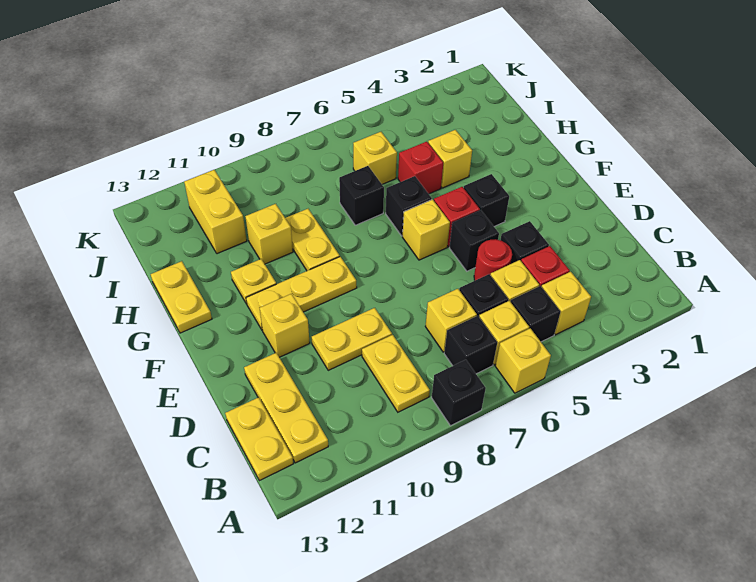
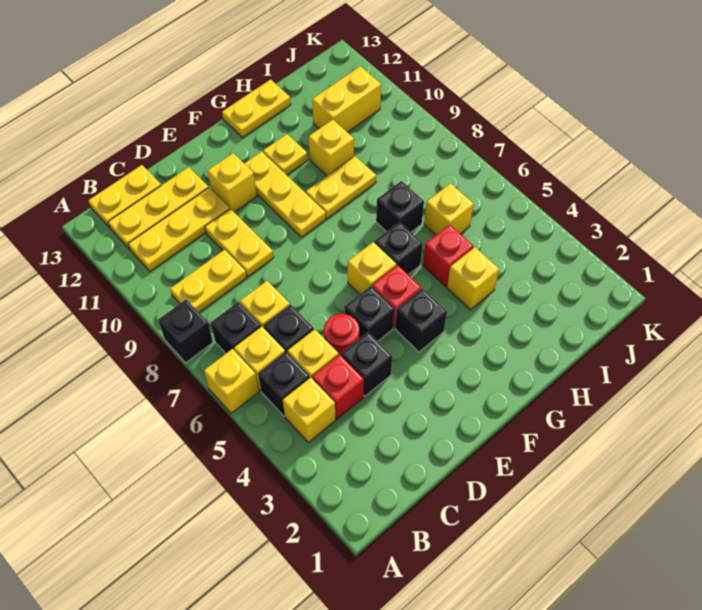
none -> yellow plate B11:D11 level 1

